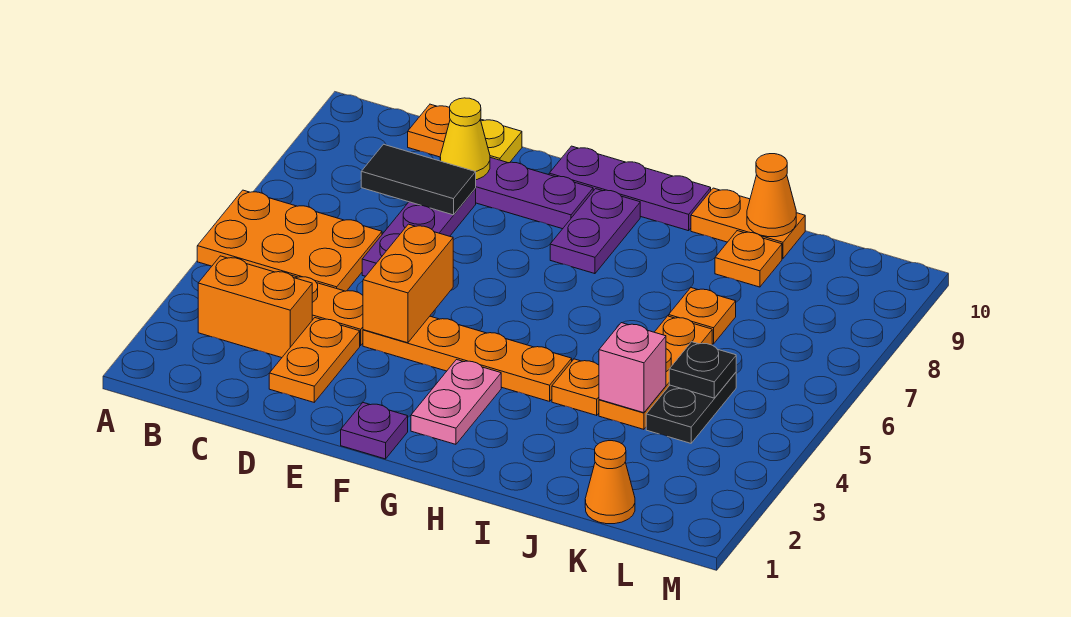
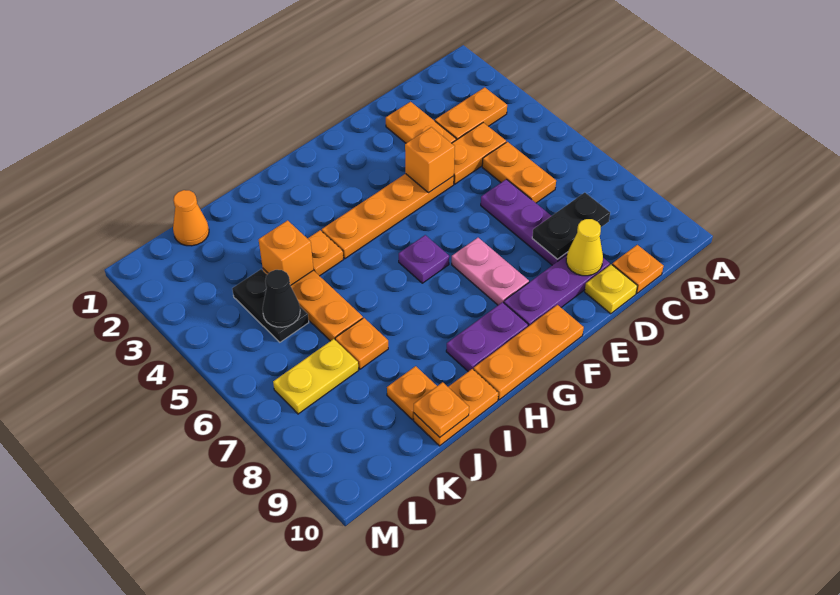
orange plate A5:C6 level 1 -> orange plate C5:C6 level 1
orange brick B3:C3 level 1 -> orange plate B3:C3 level 1
black tile C8:D8 level 2 -> black plate C8:D8 level 2
orange brick E4:E5 level 2 -> orange brick E4 level 2
purple plate F1 level 1 -> purple plate G6 level 1
purple plate F10:H10 level 1 -> orange plate F10:H10 level 1
pink plate G2:G3 level 1 -> pink plate F7:F8 level 1
purple plate G8:G9 level 1 -> purple plate G9:H9 level 1
pink brick J4 level 2 -> orange brick J4 level 2
orange cone J10 level 2 -> orange plate J10 level 2
black plate K5 level 2 -> black cone K5 level 2
none -> yellow plate K7:L7 level 1

